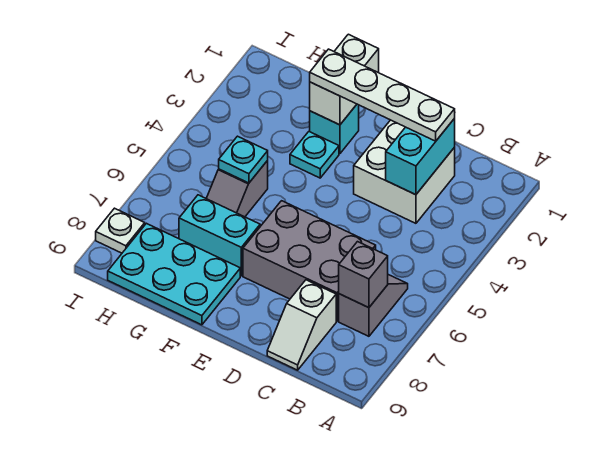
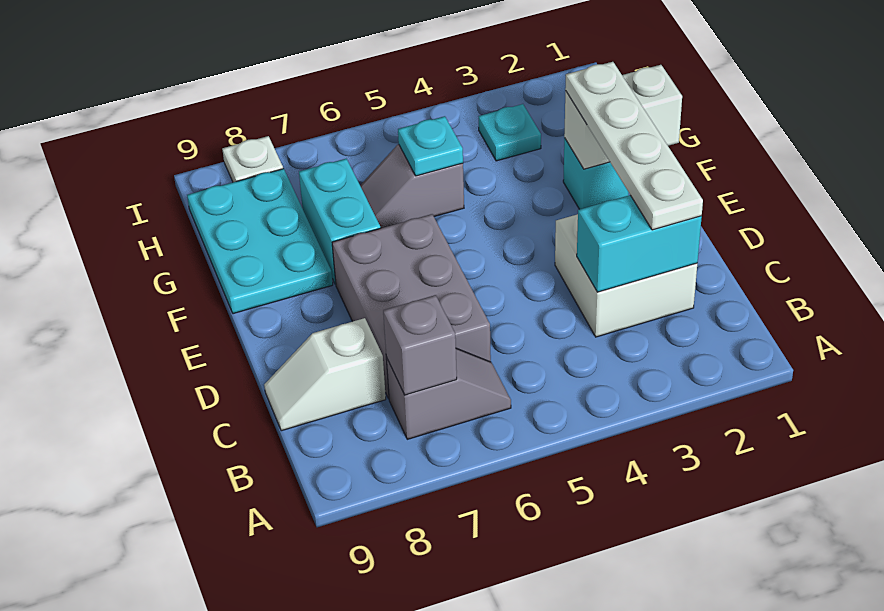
cyan plate F3 level 1 -> cyan plate H3 level 1

